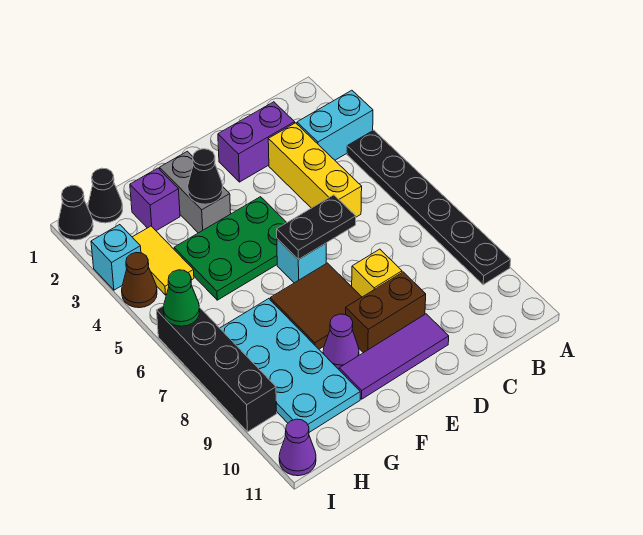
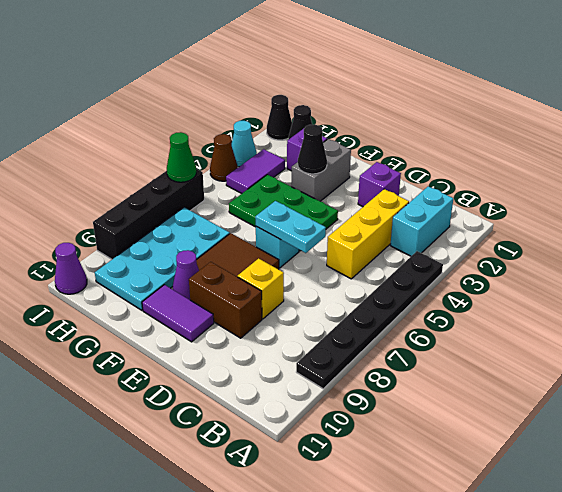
cyan brick A3:B3 level 1 -> cyan brick B2:B3 level 1
purple brick C2:D2 level 1 -> purple brick D2 level 1
black plate D6:E6 level 2 -> cyan plate D6:E6 level 2
purple tile D10:F10 level 1 -> purple tile E10:F10 level 1
yellow tile H3:H4 level 1 -> purple tile H3:H4 level 1
cyan brick I3 level 1 -> cyan cone I3 level 1

